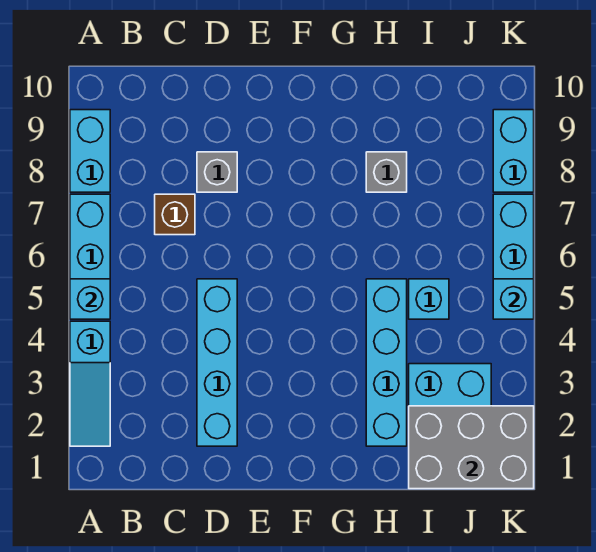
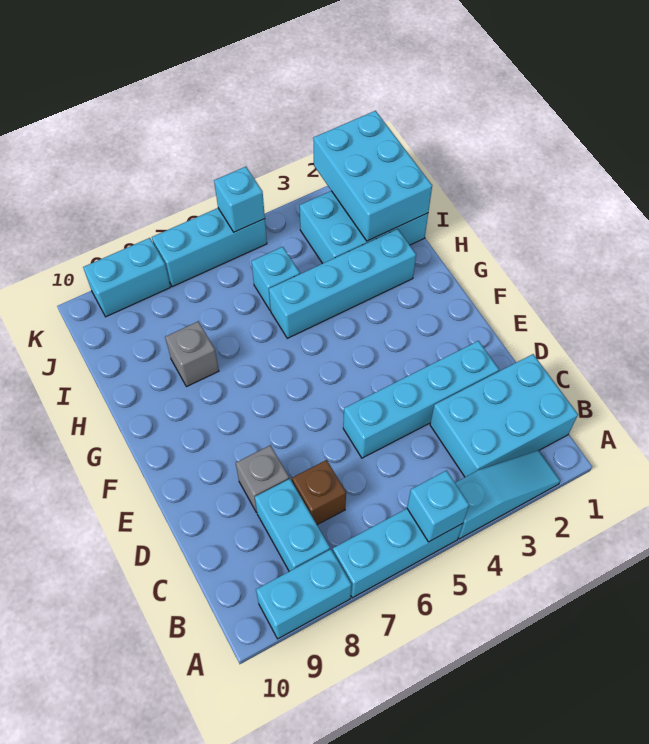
none -> cyan brick B1:C3 level 1
none -> cyan brick B8:C8 level 1
grey brick I1:K2 level 2 -> cyan brick I1:K2 level 2

